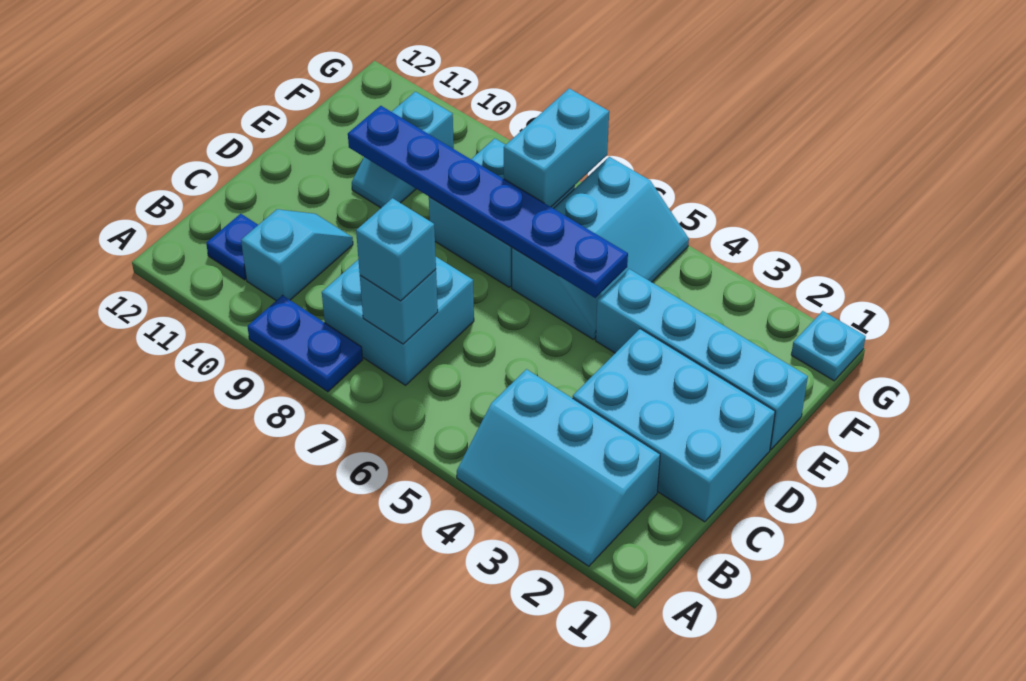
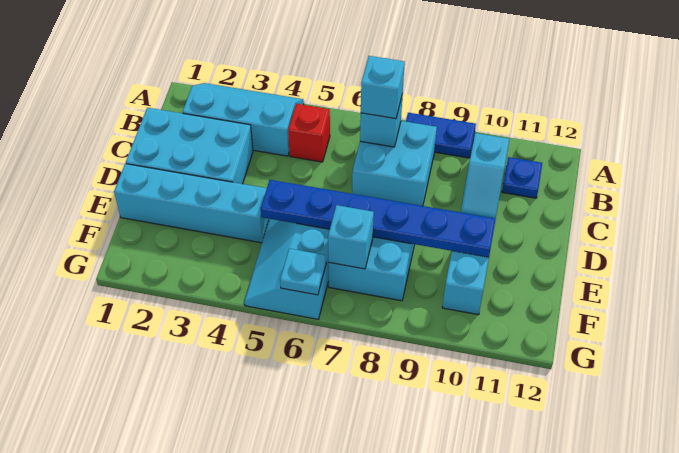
none -> red brick B5 level 1
cyan brick F7:G7 level 2 -> cyan brick F7 level 2
cyan plate G1 level 1 -> cyan plate G6 level 2

